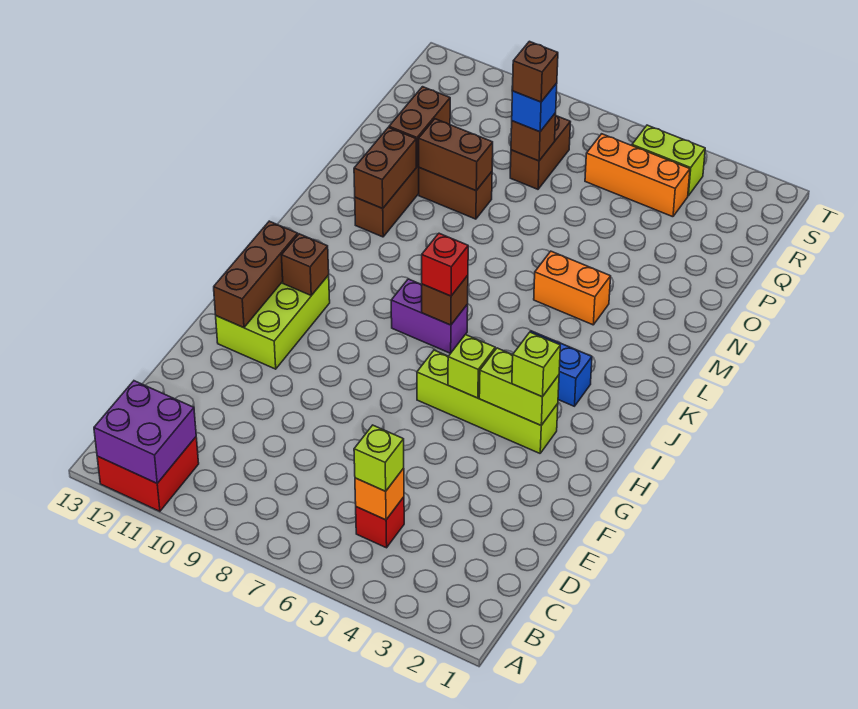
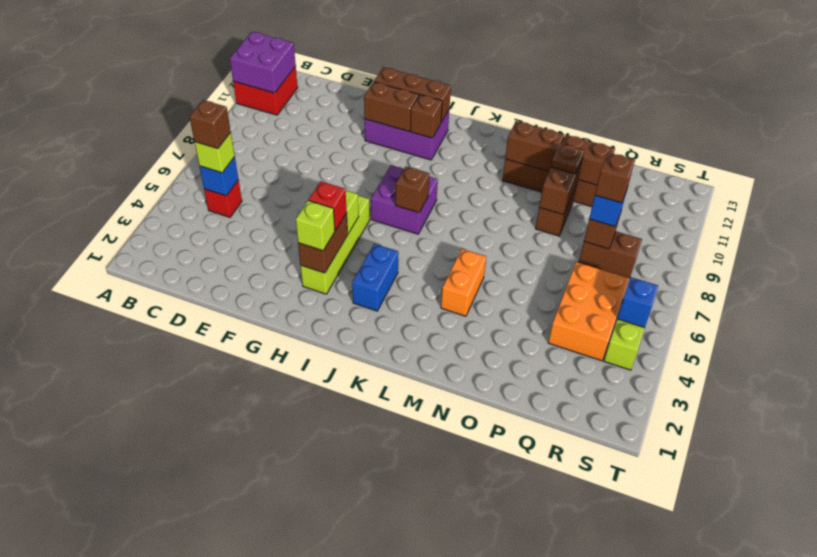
orange brick C5 level 2 -> blue brick C5 level 2
none -> brown brick C5 level 4
lime brick G11:I12 level 1 -> purple brick G11:I12 level 1
none -> brown brick G11:H11 level 2
lime brick H3:H4 level 2 -> brown brick H3:H4 level 2
purple brick J7:J8 level 1 -> purple brick I7:J8 level 1
red brick J7 level 3 -> red brick H4 level 3
none -> brown plate O10 level 3
orange brick R4:R6 level 1 -> orange brick Q4:R6 level 1
none -> blue brick S5 level 2

